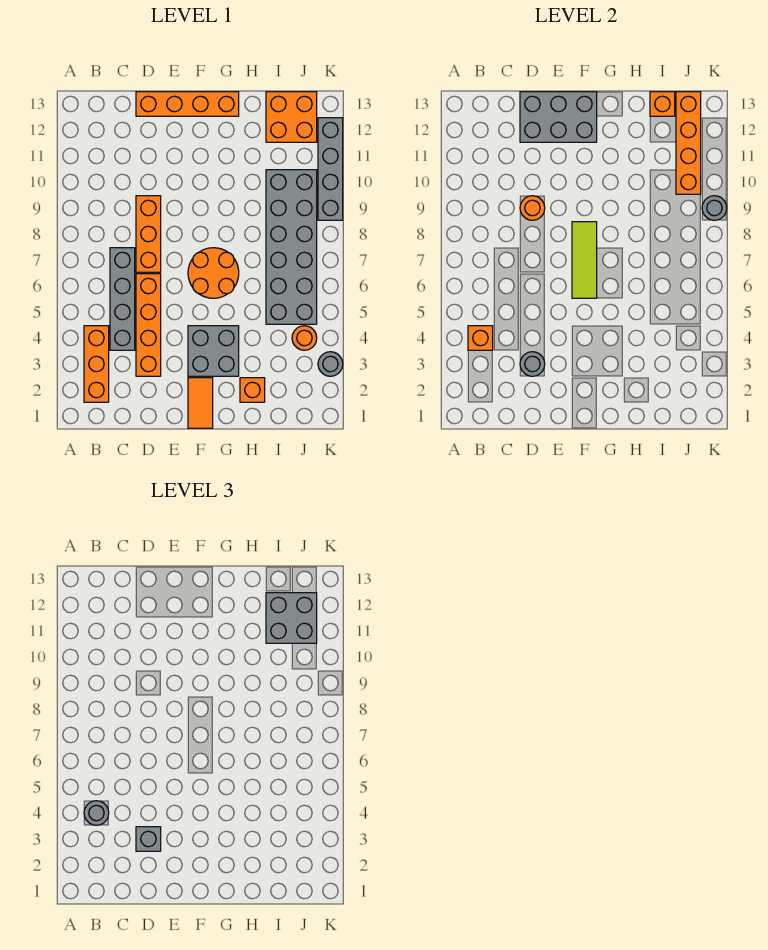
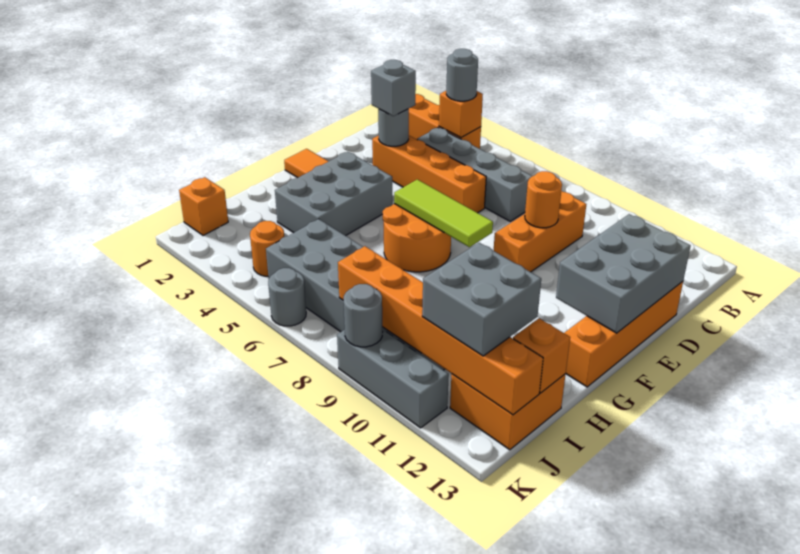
orange brick D7:D9 level 1 -> orange brick C9:E9 level 1
grey brick F3:G4 level 1 -> grey brick F3:H4 level 1
orange brick H2 level 1 -> orange brick J1 level 1
orange brick J10:J13 level 2 -> orange brick J8:J13 level 2
grey round brick K3 level 1 -> grey round brick K6 level 1
grey brick K9:K12 level 1 -> grey brick K9:K11 level 1

